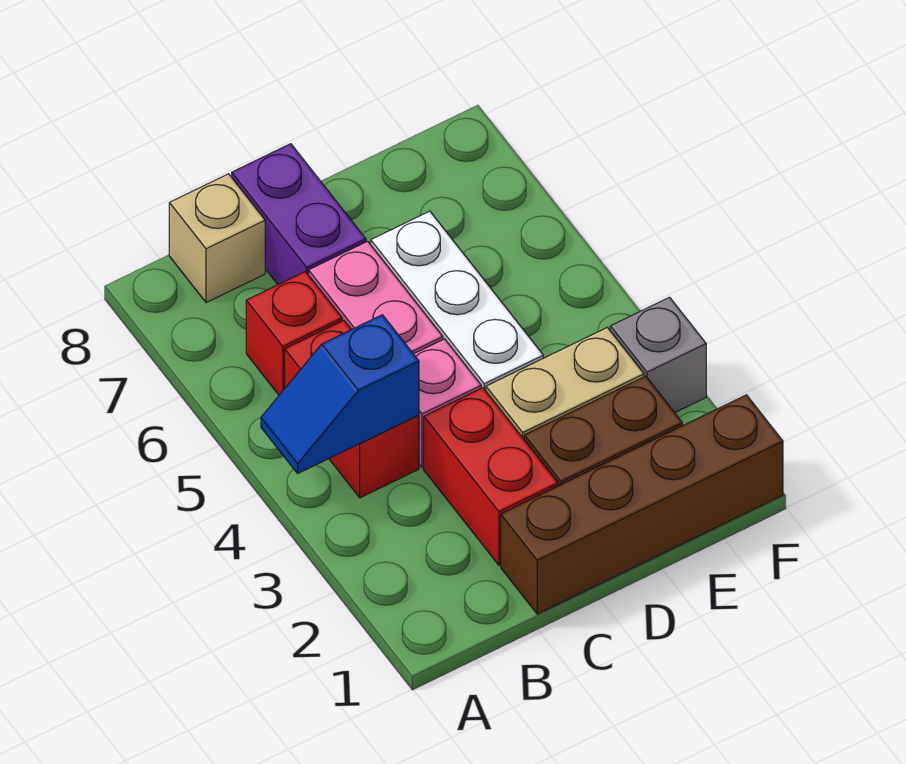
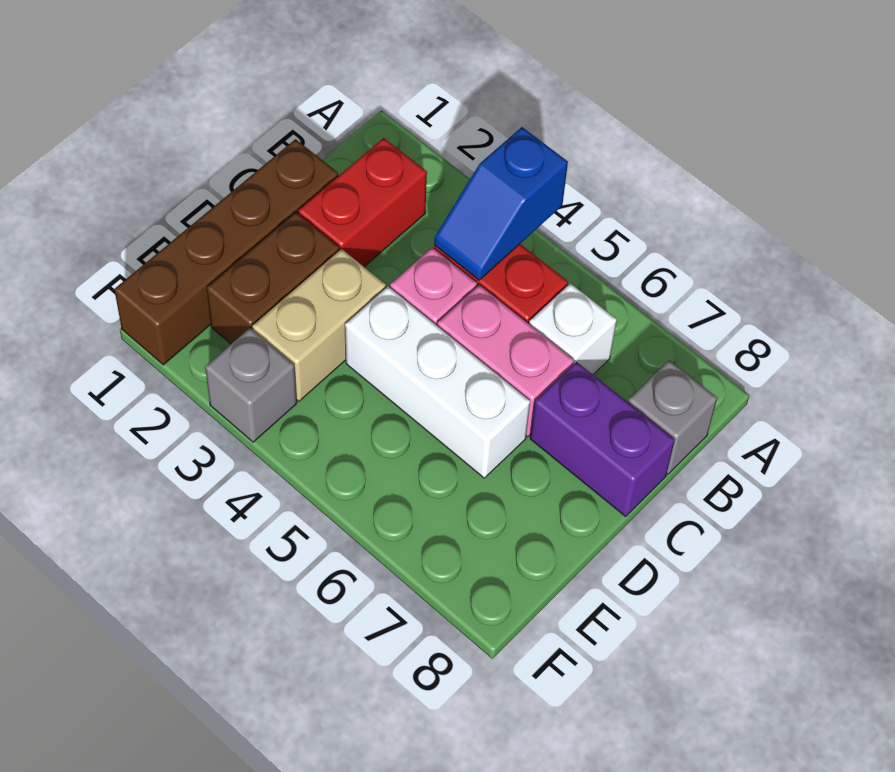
blue slope A4:B4 level 2 top B -> blue slope A4:B4 level 2 top A
red brick B6 level 1 -> white brick B6 level 1
tan brick B8 level 1 -> grey brick B8 level 1
red brick C2:C3 level 1 -> red brick B2:C2 level 1

